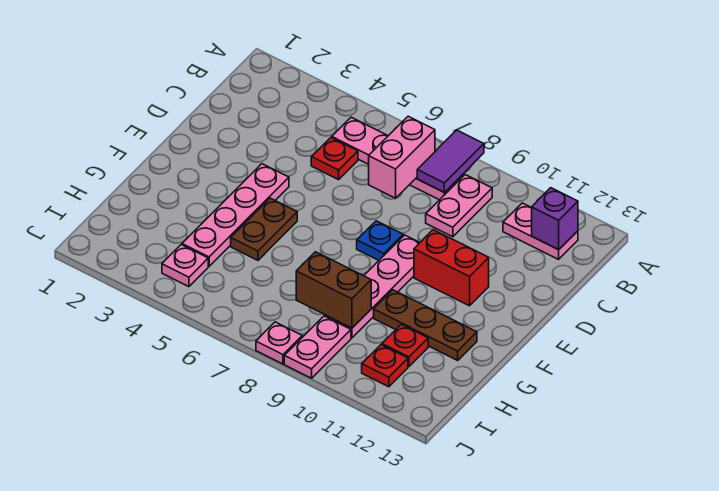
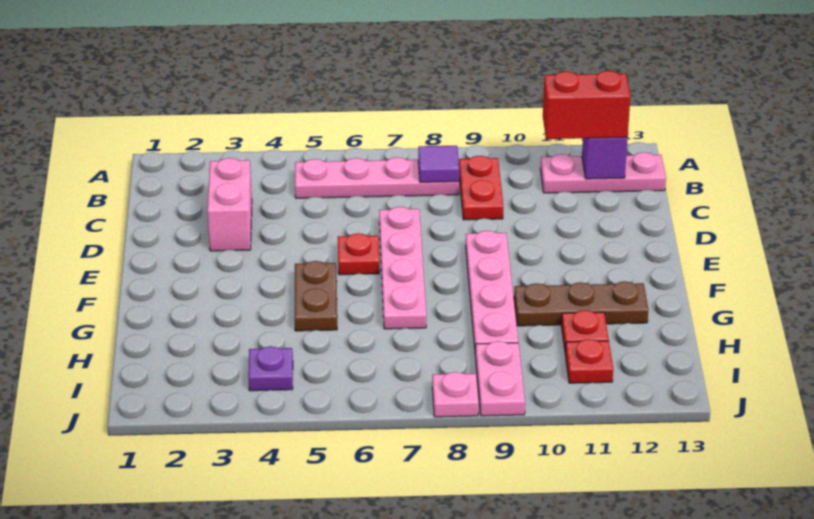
purple tile A8:B8 level 2 -> purple tile B8 level 2
pink brick B7:C7 level 2 -> pink brick C3:D3 level 1
pink plate B9:C9 level 1 -> red plate B9:C9 level 1
pink plate B11:B12 level 1 -> pink plate B11:B13 level 1
red plate C5 level 1 -> red plate E6 level 1
pink plate E4:H4 level 1 -> pink plate D7:G7 level 1
blue plate E8 level 1 -> none
red brick E10:E11 level 1 -> red brick B11:B12 level 3
brown brick H8:H9 level 2 -> none
pink plate I4 level 1 -> purple plate I4 level 1

